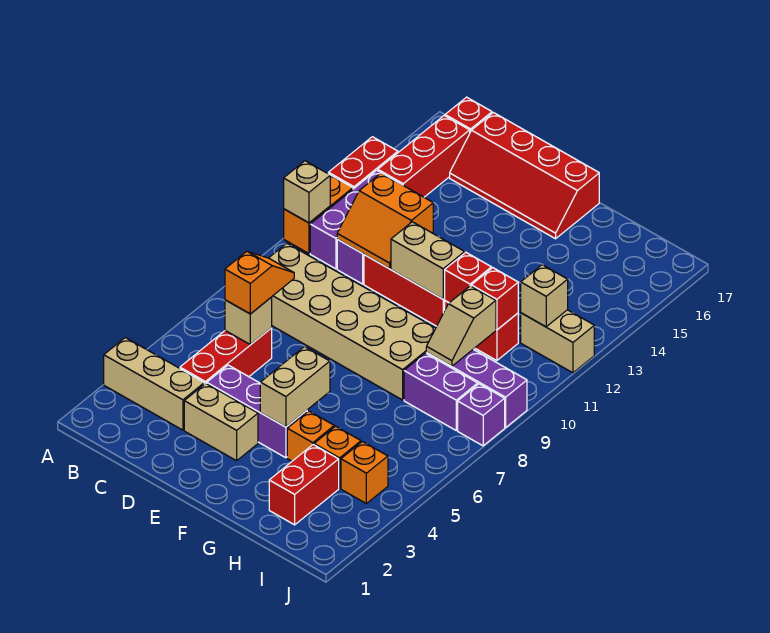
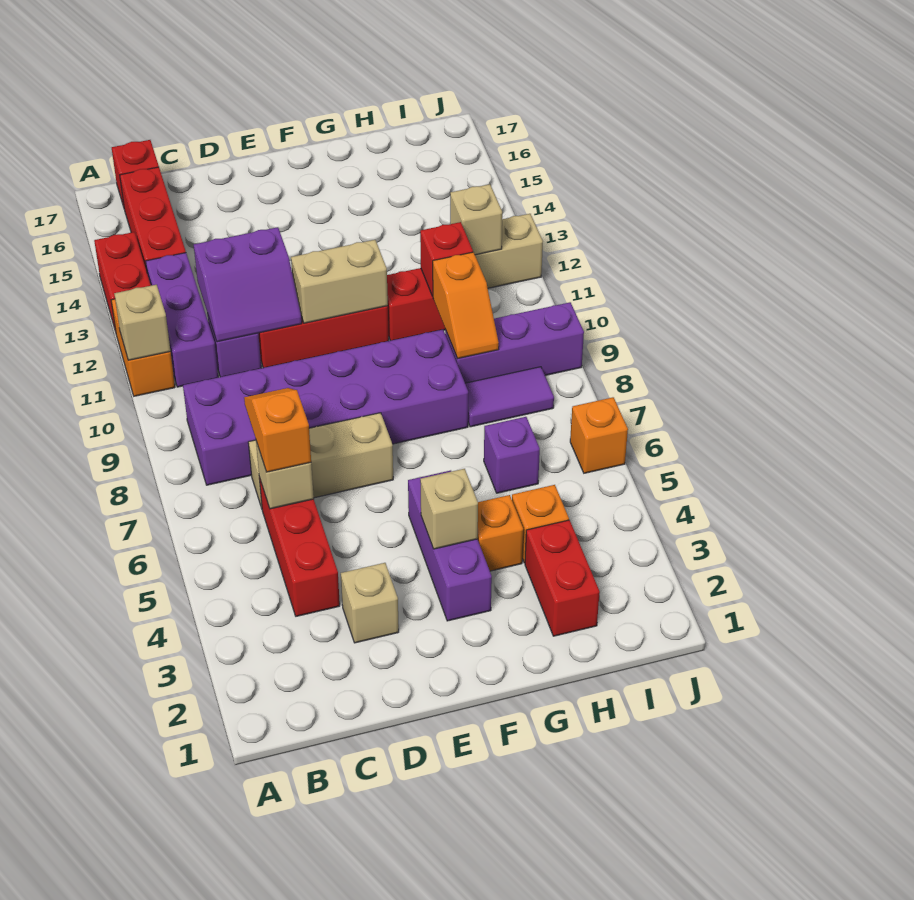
tan brick A3:C3 level 1 -> tan brick C7:E7 level 1
tan brick B8:G9 level 1 -> purple brick B8:G9 level 1
orange slope C11:D12 level 2 top 12 -> purple slope C11:D12 level 2 top 12
red slope C16:F17 level 1 top 17 -> none
tan brick D3:E3 level 1 -> tan brick D3 level 1
purple brick D4:F4 level 1 -> purple brick F3:F5 level 1
tan brick F4:F5 level 2 -> tan brick F4 level 2
red brick G11 level 2 -> none
purple brick H8:I8 level 1 -> purple tile H8:I8 level 1
tan slope H9:H10 level 2 top 10 -> orange slope H9:H10 level 2 top 10
orange brick I4 level 1 -> orange brick J6 level 1
purple brick J8 level 1 -> purple brick H6 level 1

